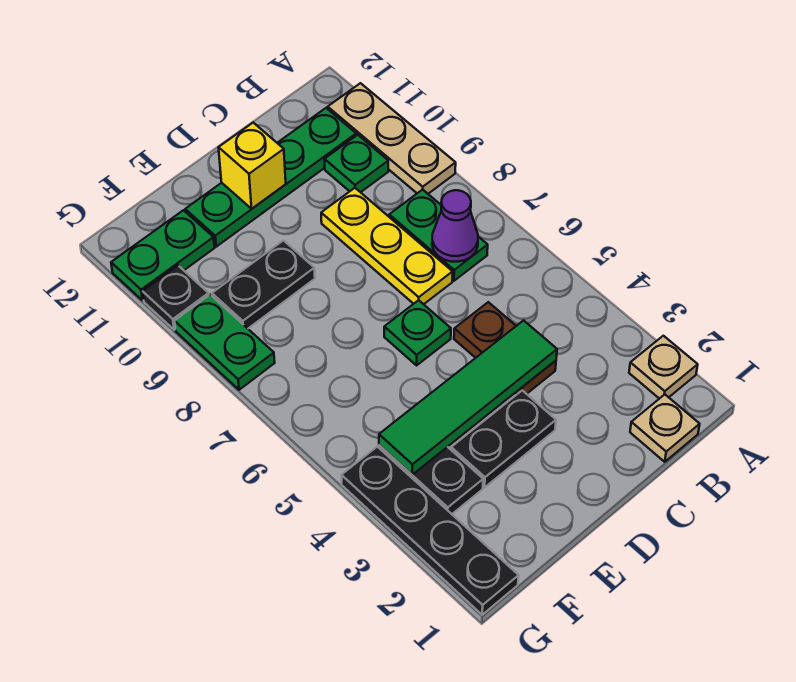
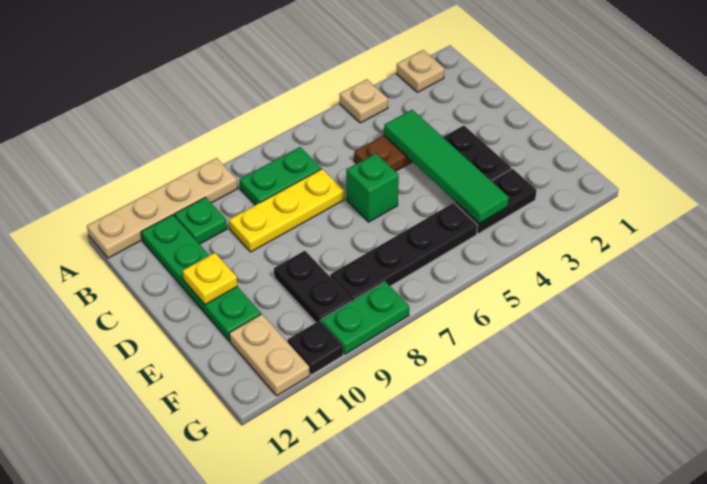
tan plate A9:A11 level 1 -> tan plate A9:A12 level 1
tan plate B1 level 1 -> tan plate A4 level 1
purple cone B7 level 2 -> none
green plate D6 level 1 -> green brick D6 level 1
yellow brick D11 level 2 -> yellow plate D11 level 2
green plate F11:G11 level 1 -> tan plate F11:G11 level 1
black plate G1:G4 level 1 -> black plate F5:F8 level 1

